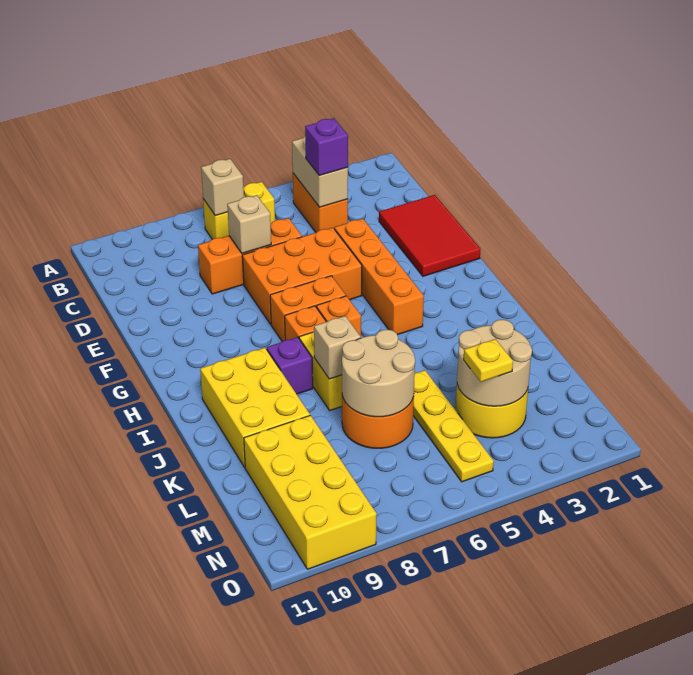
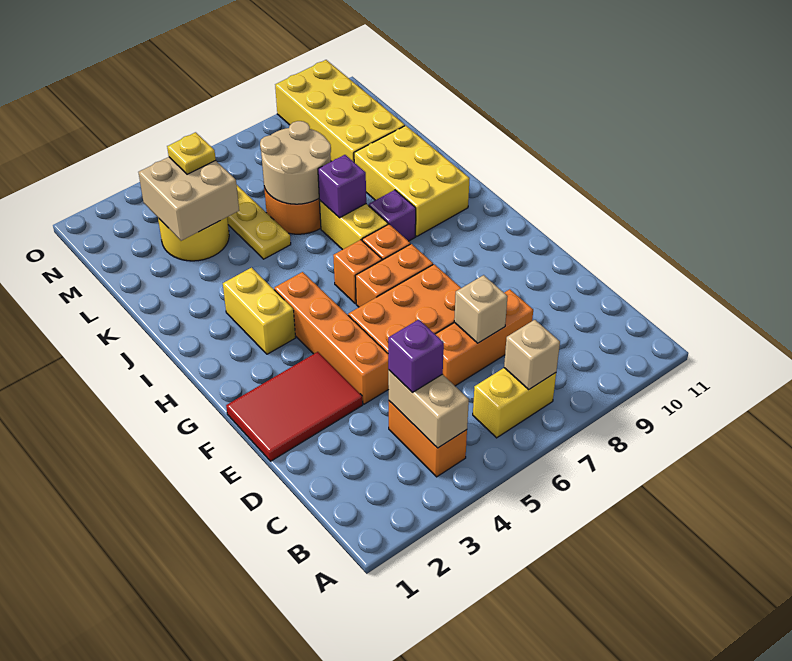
red tile D1:F2 level 1 -> red tile E1:F3 level 1
none -> yellow brick H3:I3 level 1
tan brick J7 level 2 -> purple brick J7 level 2
tan round brick L3:M4 level 2 -> tan brick L3:M4 level 2

